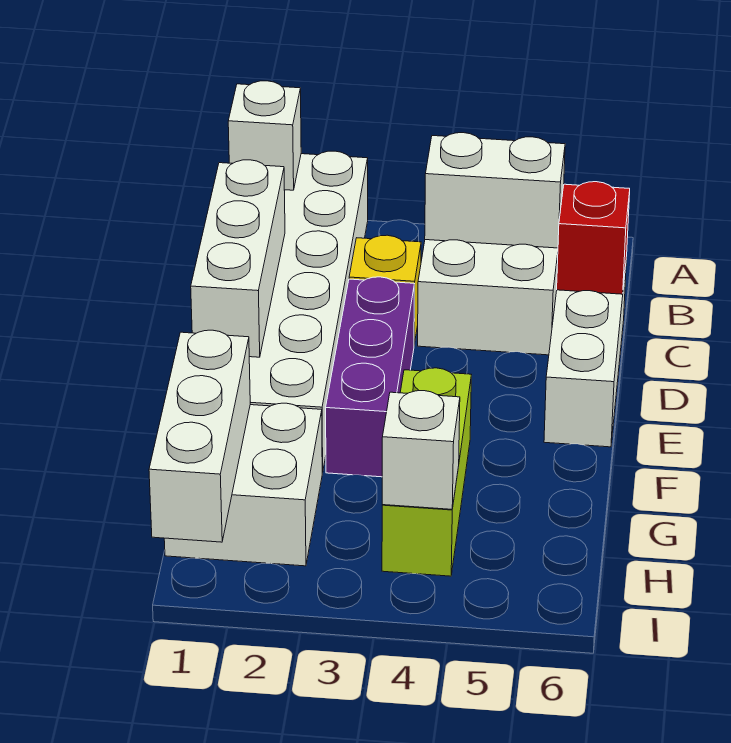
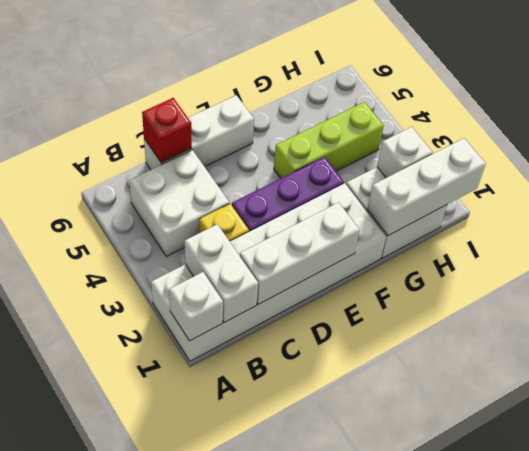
white brick B4:B5 level 2 -> white brick B1:B2 level 2
white brick H4 level 2 -> white brick H2 level 2

